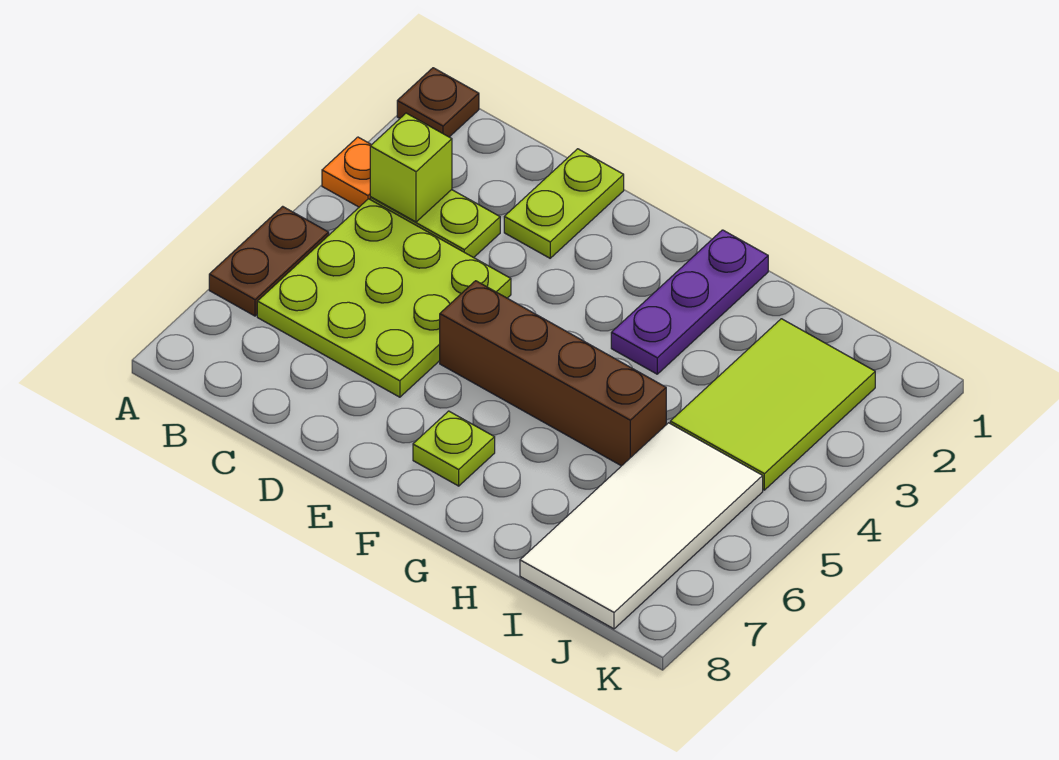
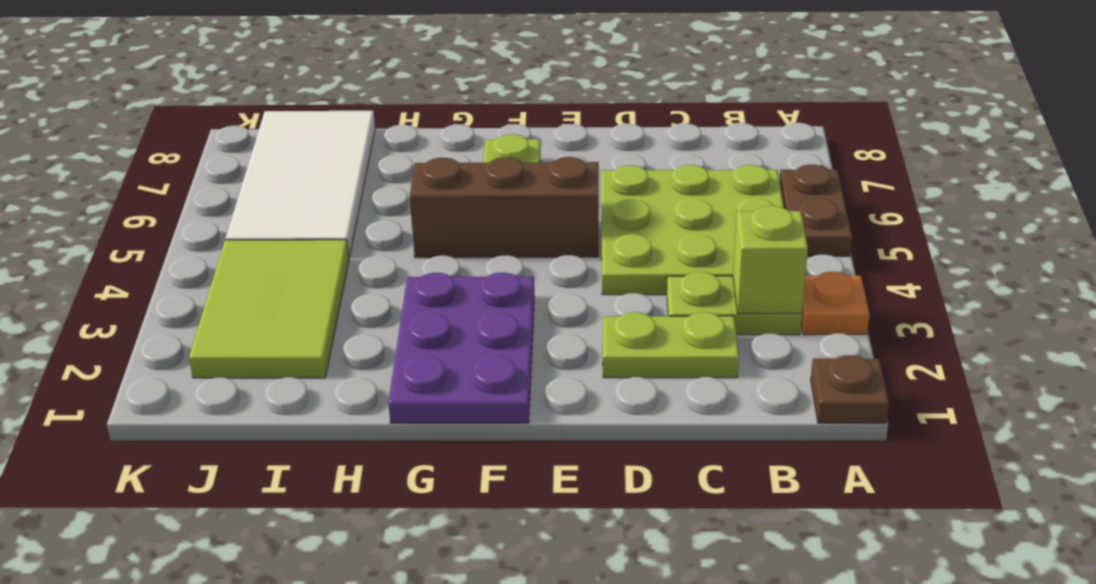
lime plate D1:D2 level 1 -> lime plate C2:D2 level 1
brown brick E5:H5 level 1 -> brown brick E5:G5 level 1
purple plate G1:G3 level 1 -> purple plate F1:G3 level 1

